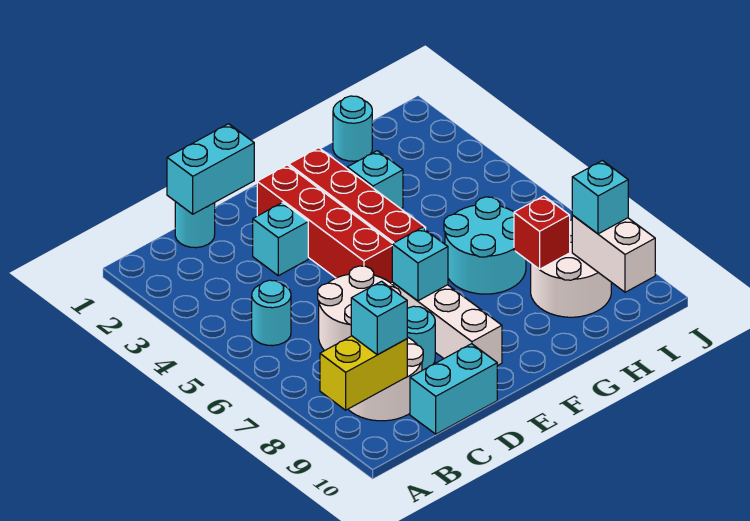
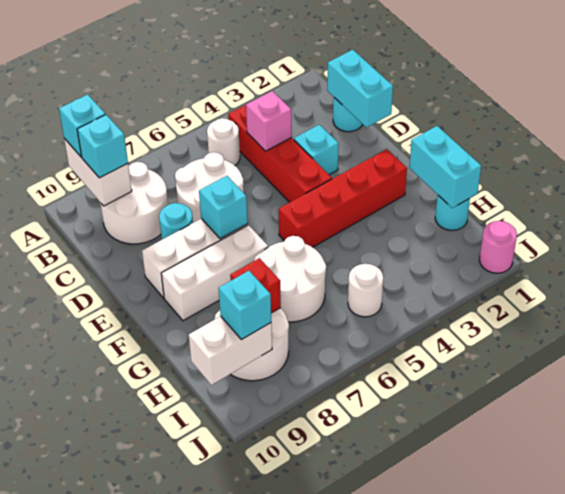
yellow brick A9:B9 level 2 -> white brick A9:B9 level 2
cyan round brick B5 level 1 -> white round brick B5 level 1
none -> pink brick C4 level 2
cyan brick C10:D10 level 1 -> cyan brick G1:H1 level 2
red brick E2:E5 level 1 -> red brick B4:E4 level 1
none -> white brick F7:F9 level 1
cyan brick G3 level 1 -> cyan brick A9 level 3
cyan round brick G6:H7 level 1 -> white round brick G6:H7 level 1
none -> white round brick I5 level 1
none -> pink round brick J1 level 1

